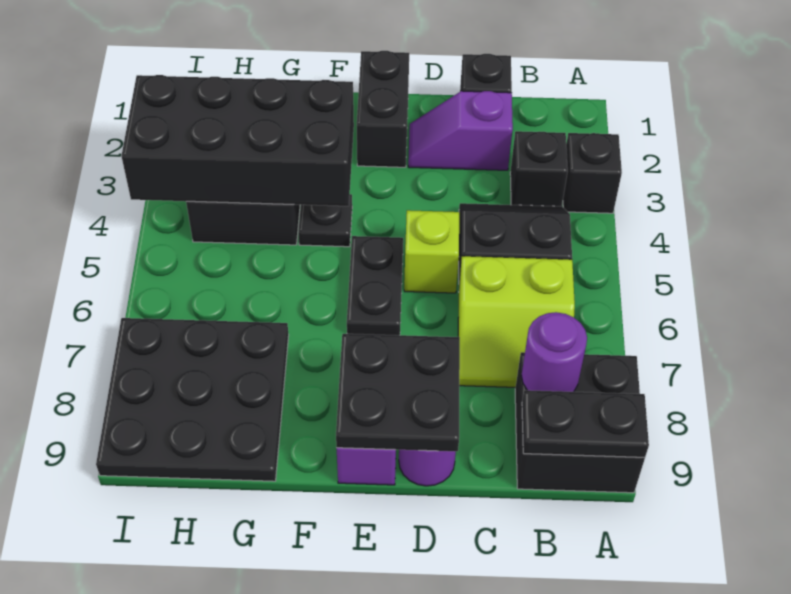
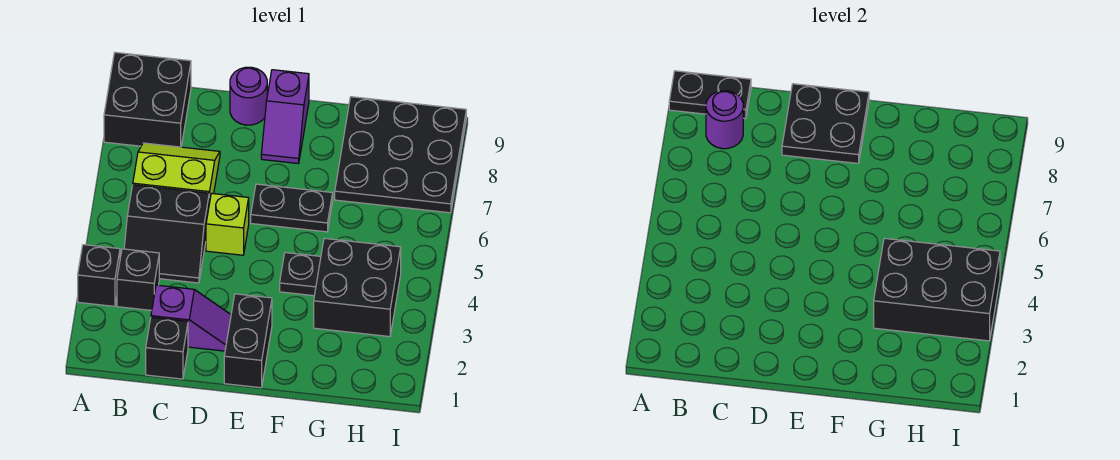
black plate E5:E6 level 1 -> black plate E6:F6 level 1
black brick F3:I4 level 2 -> black brick G3:I4 level 2

